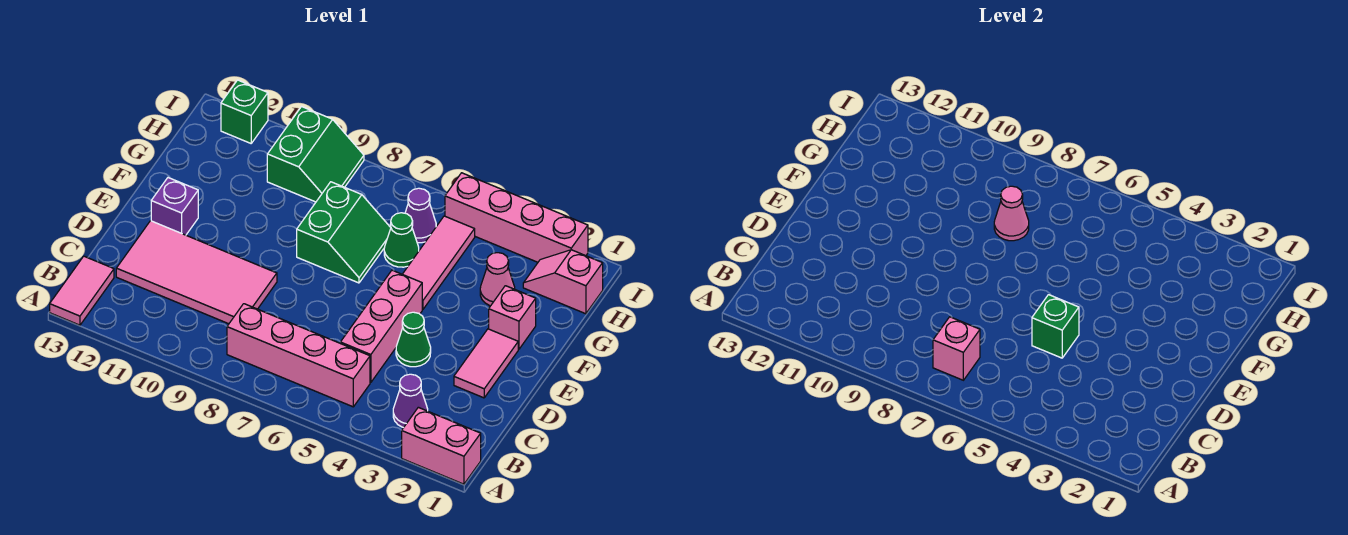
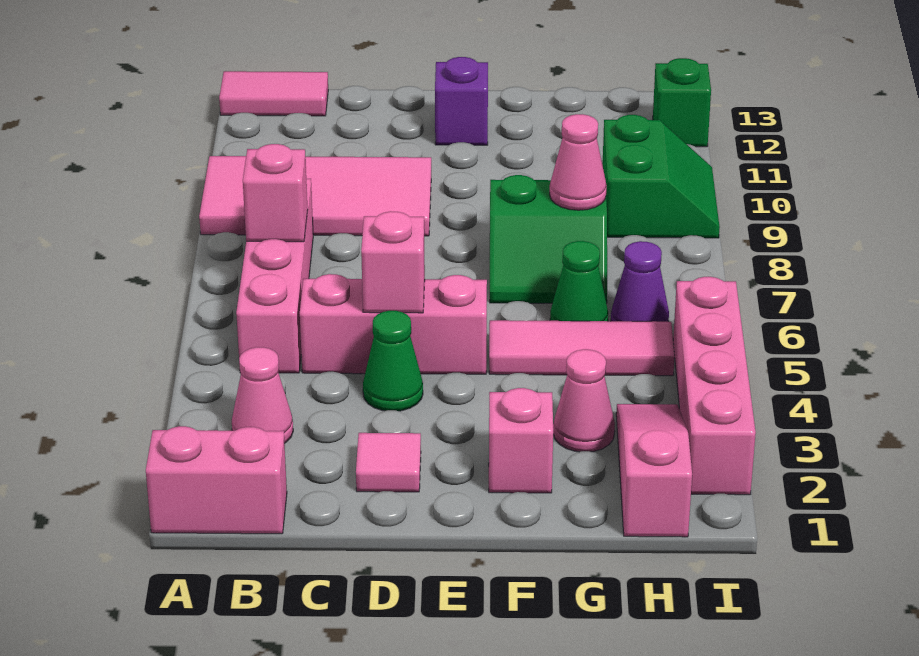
pink brick A1:A2 level 1 -> pink brick A1:B1 level 1
purple cone B3 level 1 -> pink cone B3 level 1
pink tile C9:D12 level 1 -> pink tile A9:D10 level 1
pink tile D2:E2 level 1 -> pink tile D2 level 1
green brick D5 level 2 -> pink brick D5 level 2
pink slope H1:H2 level 1 top 1 -> pink slope H1:H3 level 1 top 1
green slope H9:I10 level 1 top 10 -> green slope H9:I10 level 1 top H

